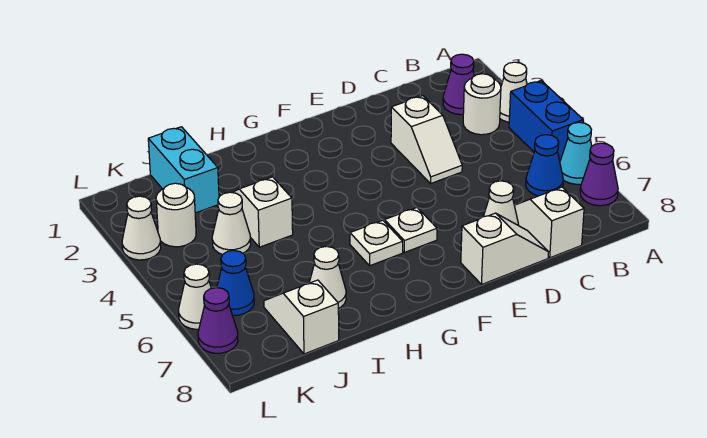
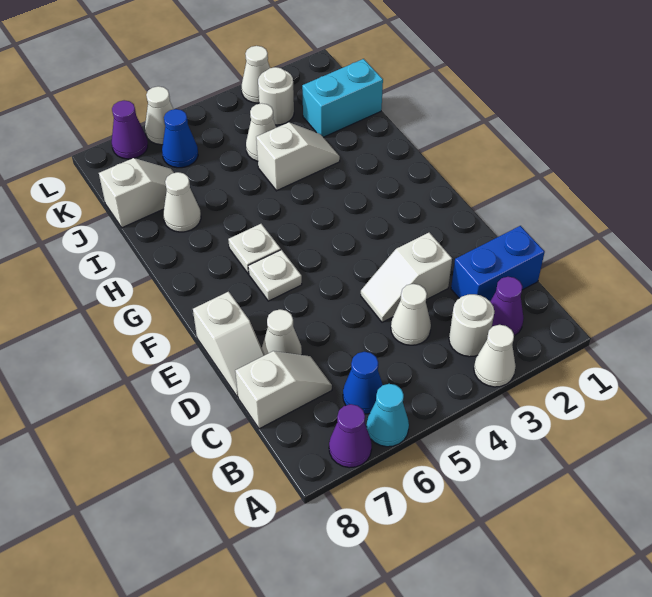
blue brick A4:A5 level 1 -> blue brick C1:C2 level 1
none -> white cone C4 level 1

